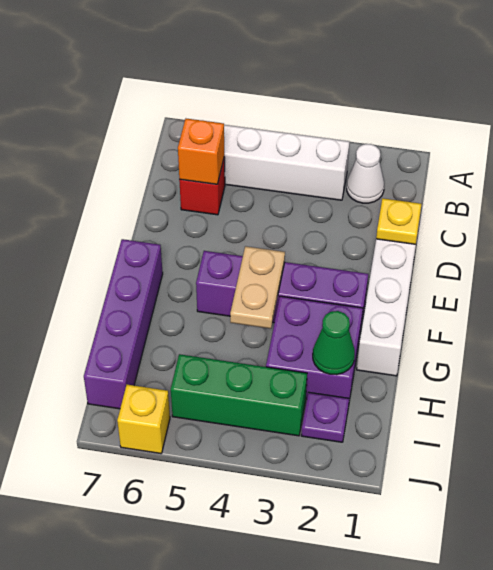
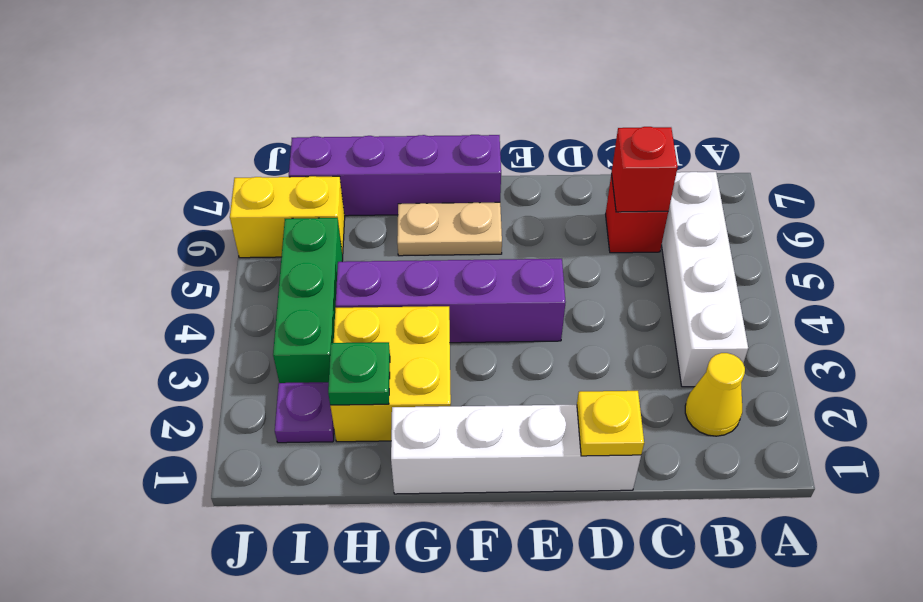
white cone B2 level 1 -> yellow cone B2 level 1
orange brick C6 level 2 -> red brick C6 level 2
purple brick F2:F5 level 1 -> purple brick E4:H4 level 1
tan plate F4:G4 level 2 -> tan plate F6:G6 level 1
purple brick G2:H3 level 1 -> yellow brick G2:H3 level 1
green cone H2 level 2 -> green plate H2 level 2
yellow brick J6 level 1 -> yellow brick I6:J6 level 1

